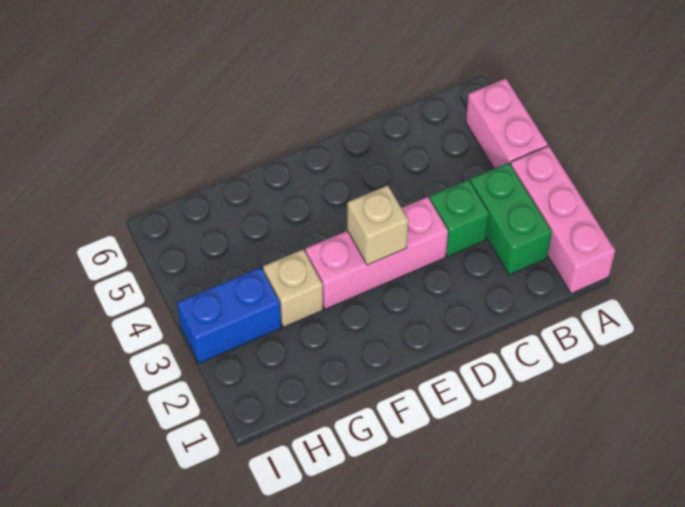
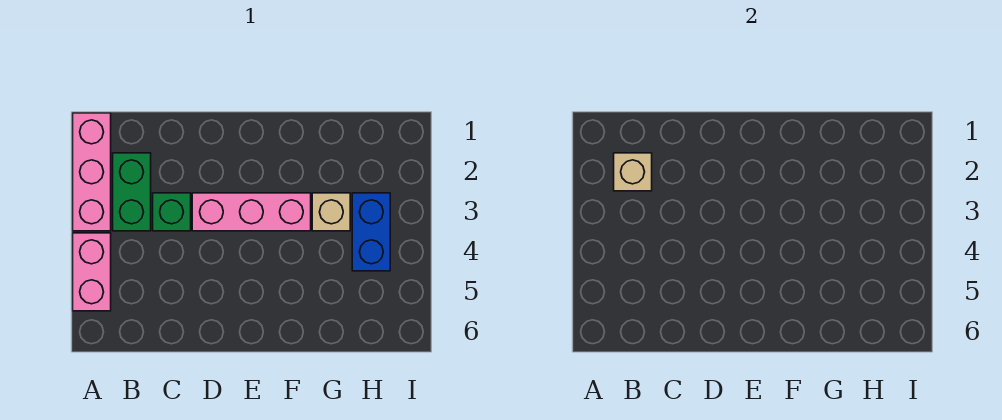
tan brick E3 level 2 -> tan brick B2 level 2
blue brick H3:I3 level 1 -> blue brick H3:H4 level 1

